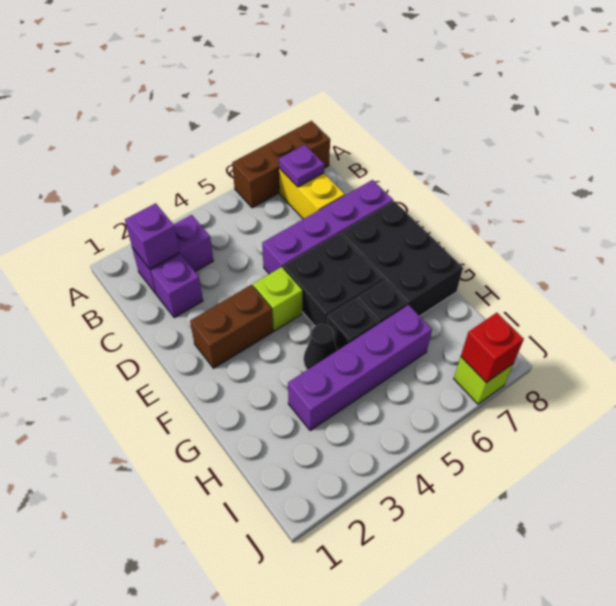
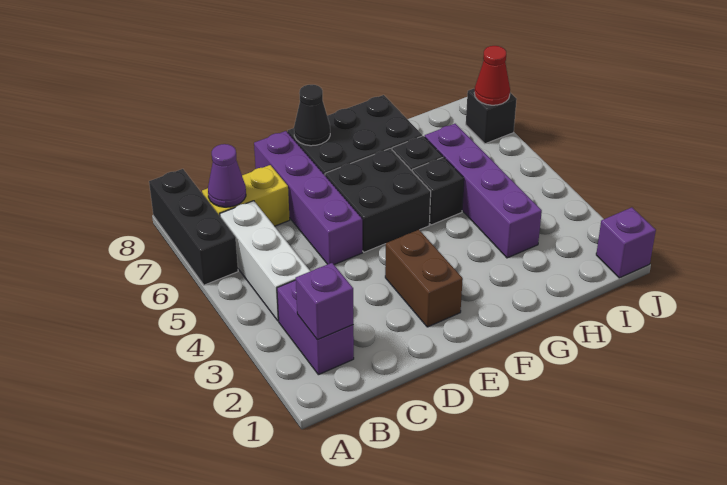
brown brick A6:A8 level 1 -> black brick A6:A8 level 1
none -> white brick B4:B6 level 1
purple plate B7 level 2 -> purple cone B7 level 2
purple brick C2 level 1 -> purple brick J1 level 1
lime brick E4 level 1 -> none
black cone G4 level 1 -> black cone E8 level 2
lime brick J7 level 1 -> black brick J7 level 1
red brick J7 level 2 -> red cone J7 level 2

